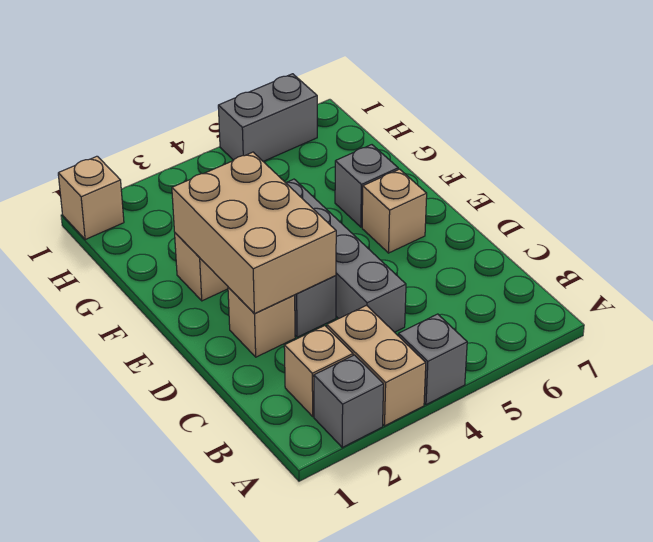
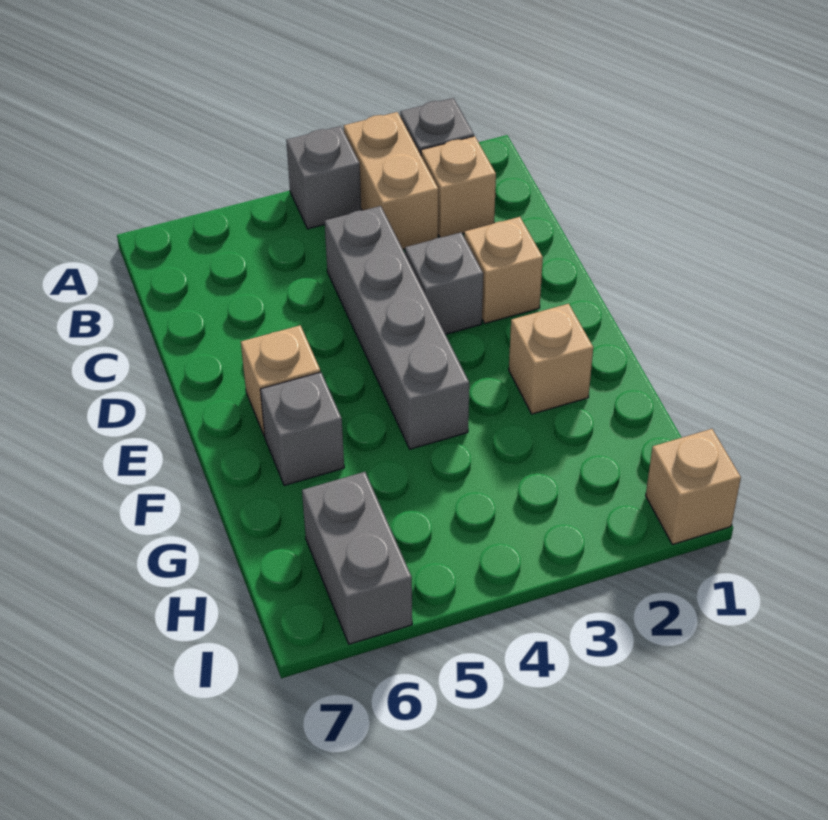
tan brick D2:F3 level 2 -> none
grey brick I5:I6 level 1 -> grey brick H6:I6 level 1

